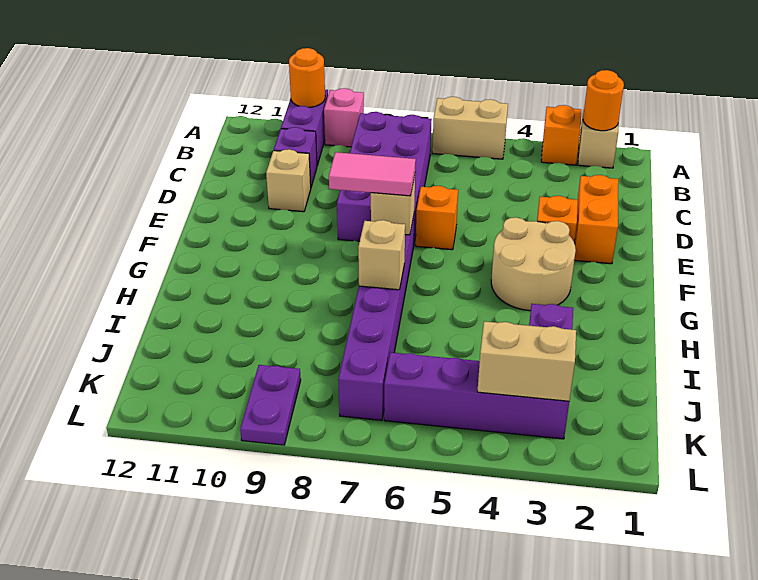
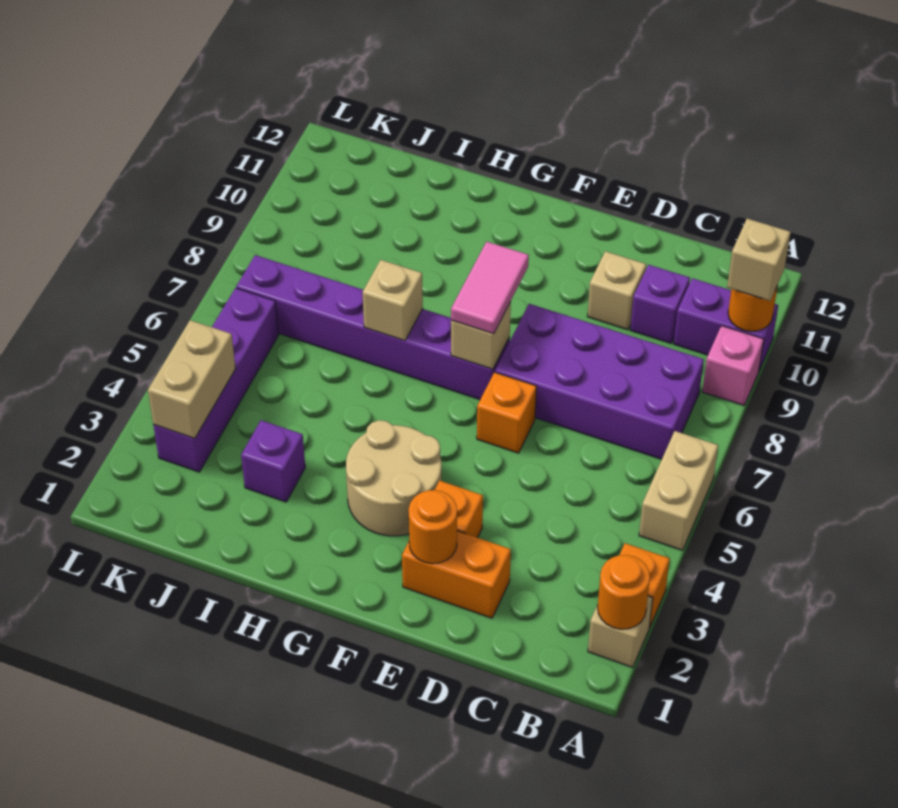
none -> tan brick A10 level 3
none -> orange round brick E2 level 2
purple plate K9:L9 level 1 -> none

